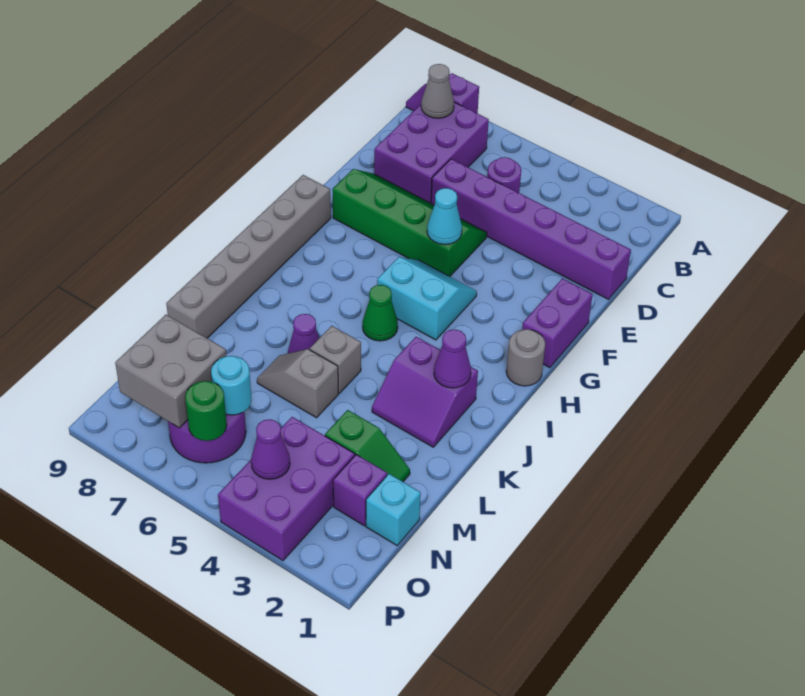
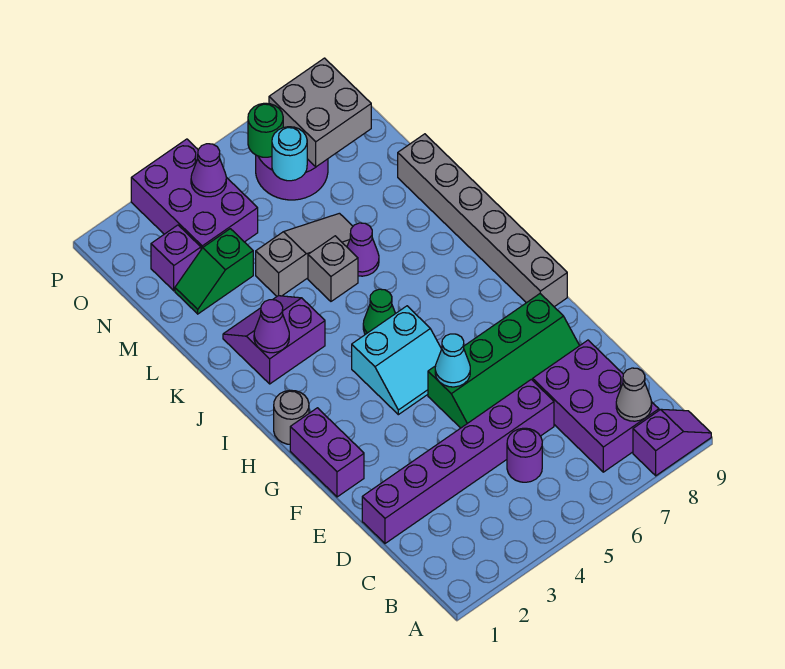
grey slope L5:L6 level 1 top 5 -> grey slope L4:L6 level 1 top 4
cyan brick N1 level 1 -> none

